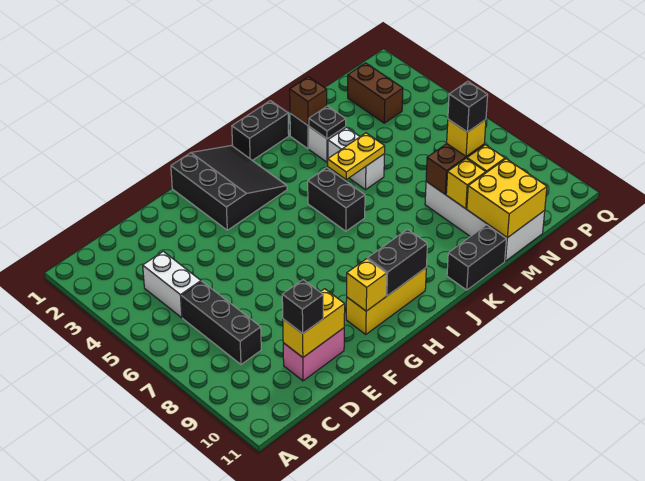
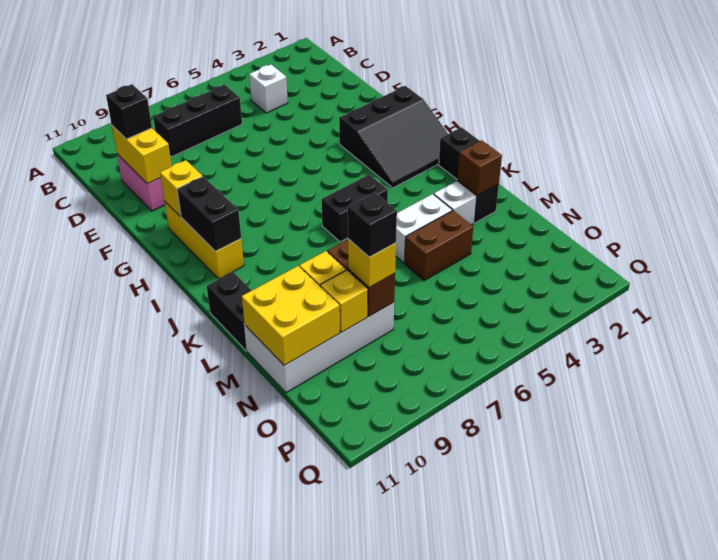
white brick C4:C5 level 1 -> white brick C4 level 1
yellow plate K5:L5 level 2 -> none
black plate L3 level 2 -> none
brown brick O2:O3 level 1 -> brown brick M4:M5 level 1

